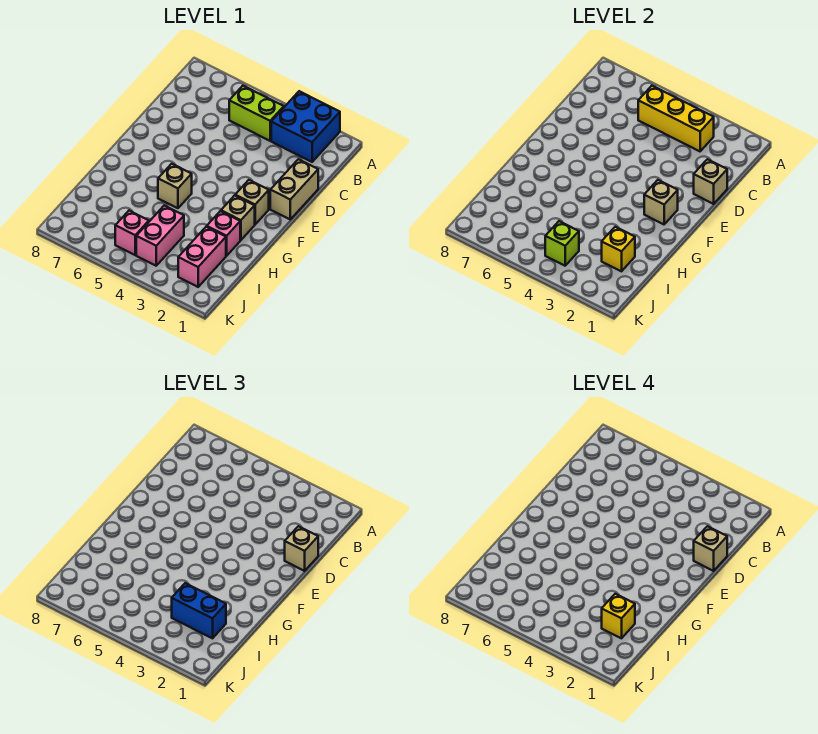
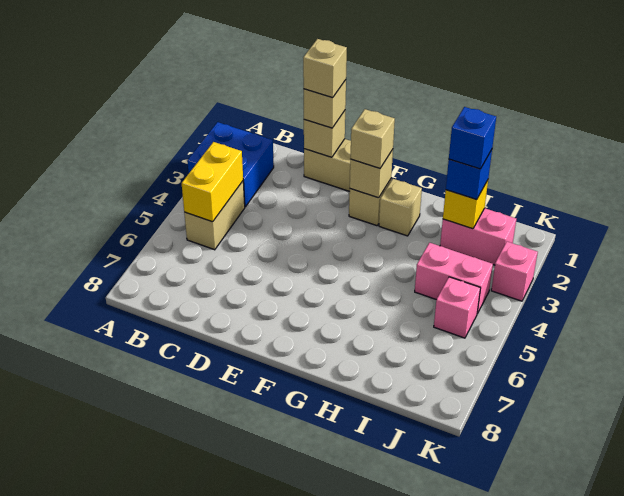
yellow brick B3:B5 level 2 -> yellow brick B4:B5 level 2
lime brick B4:B5 level 1 -> tan brick B4:B5 level 1
tan brick G5 level 1 -> tan brick F2 level 3
pink brick H2 level 1 -> pink brick K3 level 1
blue brick I2:I3 level 3 -> blue brick I2 level 3
yellow brick I2 level 4 -> blue brick I2 level 4
lime brick J4 level 2 -> none

